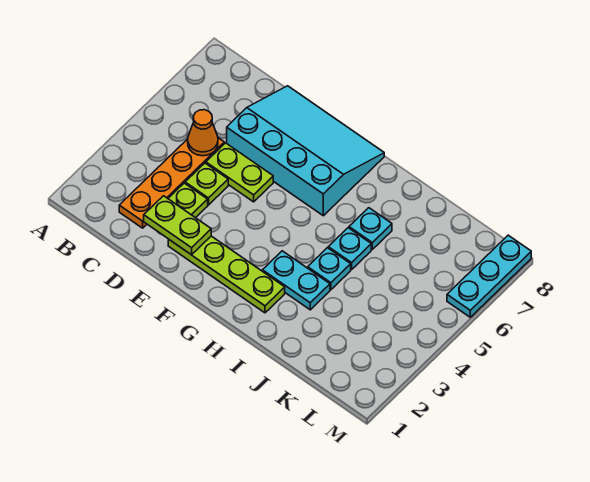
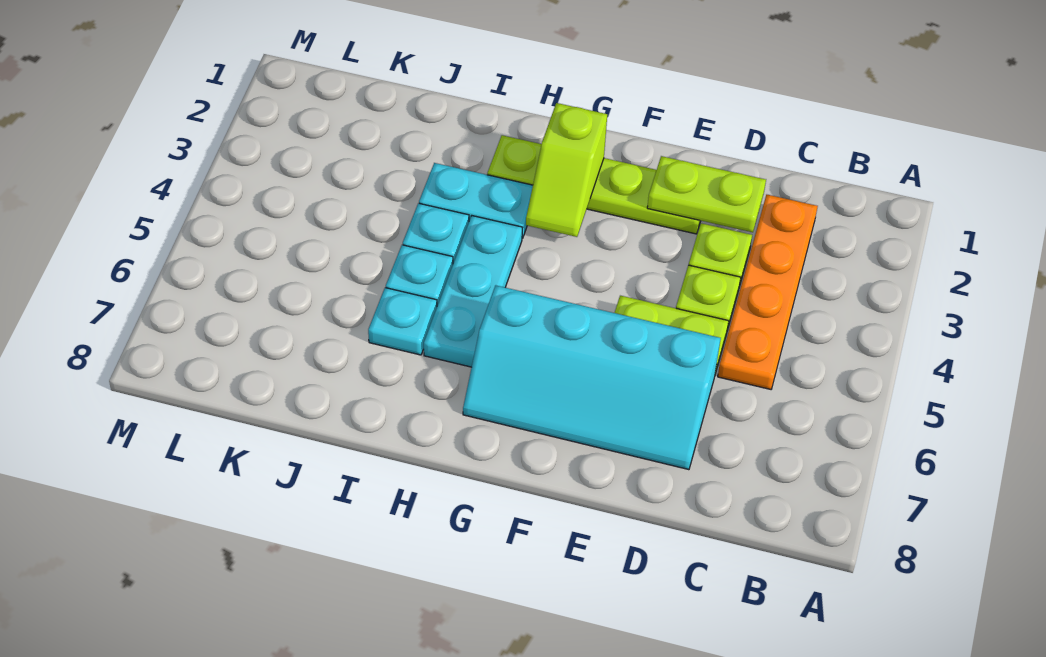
orange cone C5 level 2 -> none
cyan slope D6:G8 level 1 top 6 -> cyan slope D6:G7 level 1 top 6
none -> lime slope G2:G3 level 2 top 2
cyan plate M6:M8 level 1 -> cyan plate H4:H6 level 1

